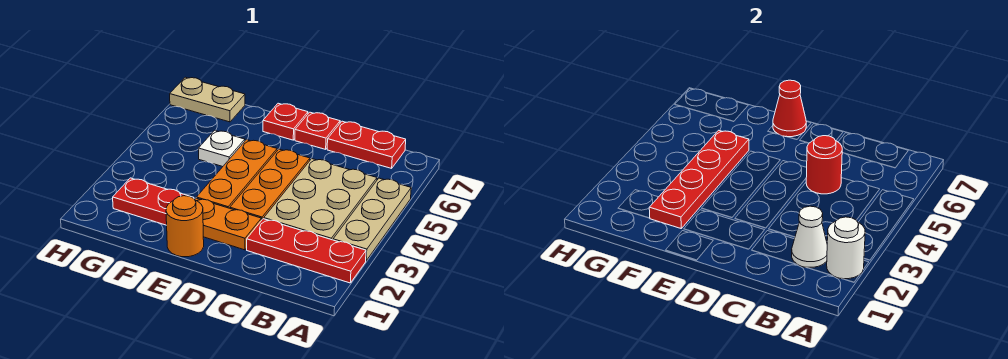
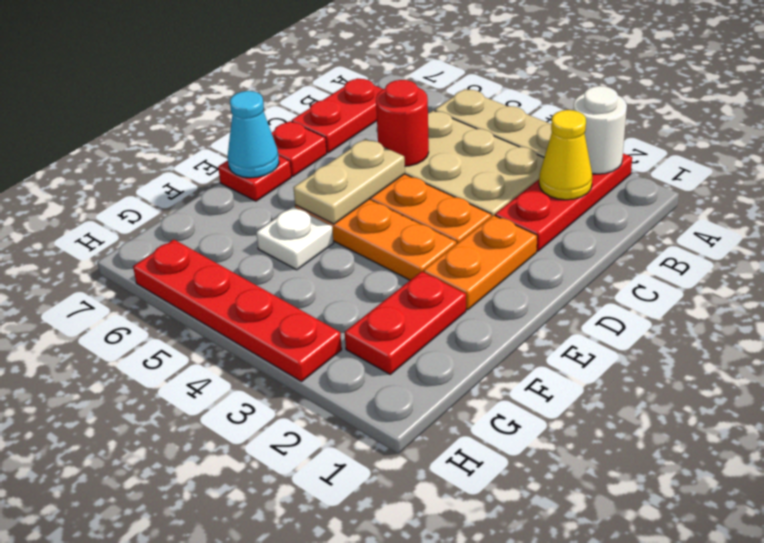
white cone B2 level 2 -> yellow cone B2 level 2
orange round brick E1 level 1 -> none
red cone E7 level 2 -> cyan cone E7 level 2
red plate F2:F5 level 2 -> red plate H3:H6 level 1
tan plate G7:H7 level 1 -> tan plate D5:E5 level 2

